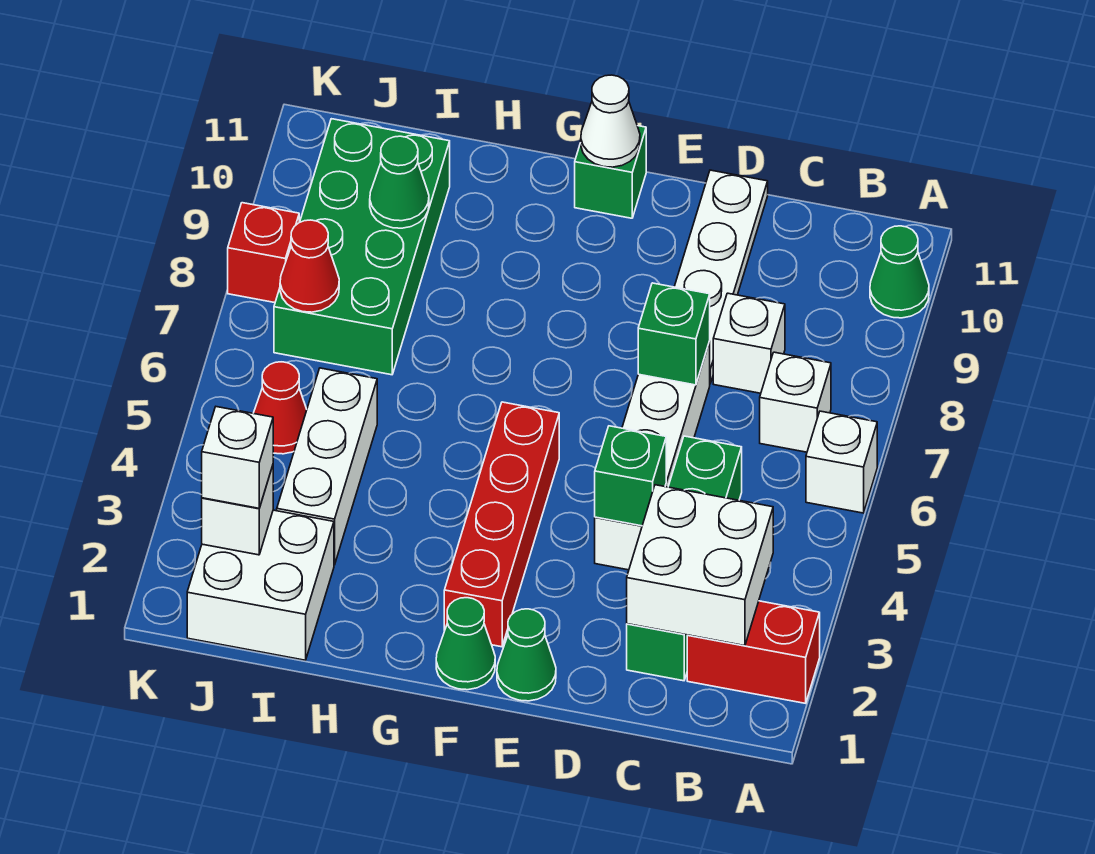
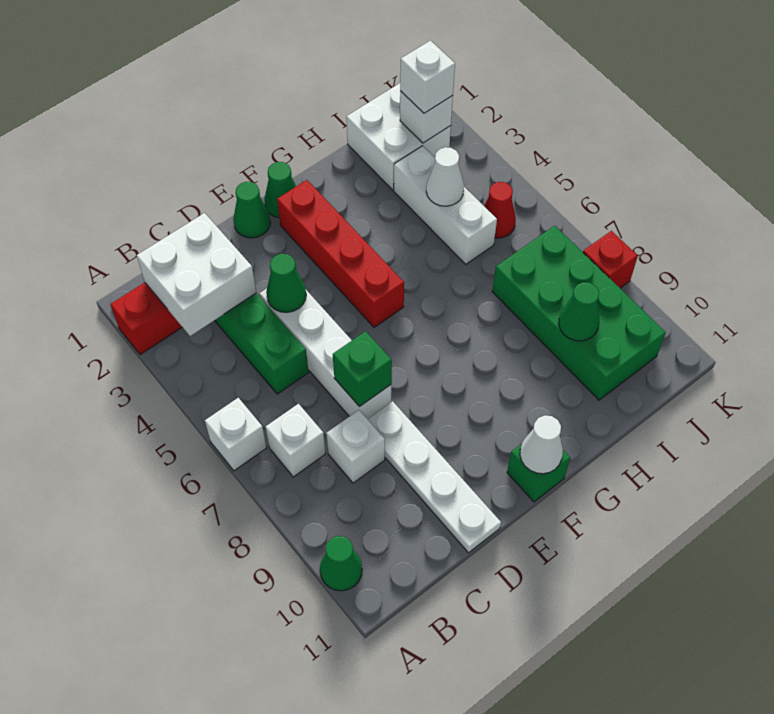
green brick D4 level 2 -> green cone D4 level 2
none -> white cone I4 level 2
red cone J7 level 2 -> none

